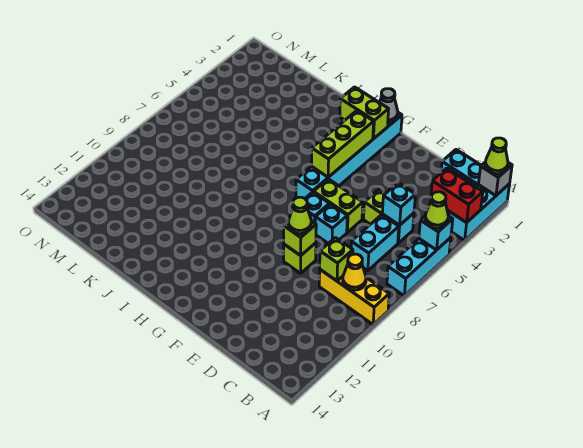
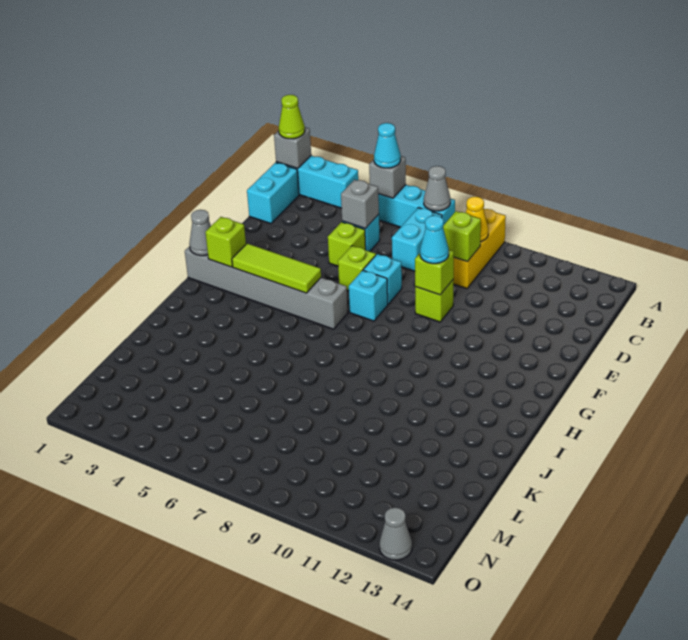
red brick A3:B3 level 2 -> none
cyan brick A5 level 2 -> grey brick A5 level 2
lime cone A5 level 3 -> cyan cone A5 level 3
none -> grey cone A7 level 2
cyan brick C5 level 2 -> grey brick C5 level 2
cyan brick C6:C7 level 1 -> cyan brick B7:C7 level 1
lime brick E6:F6 level 1 -> lime brick E6 level 1
lime cone E9 level 3 -> cyan cone E9 level 3
cyan brick G1:G6 level 1 -> grey brick G1:G6 level 1
lime brick G2:H2 level 2 -> lime brick G2 level 2
lime brick G3:G5 level 2 -> lime tile G3:G5 level 2
none -> grey cone O13 level 1

